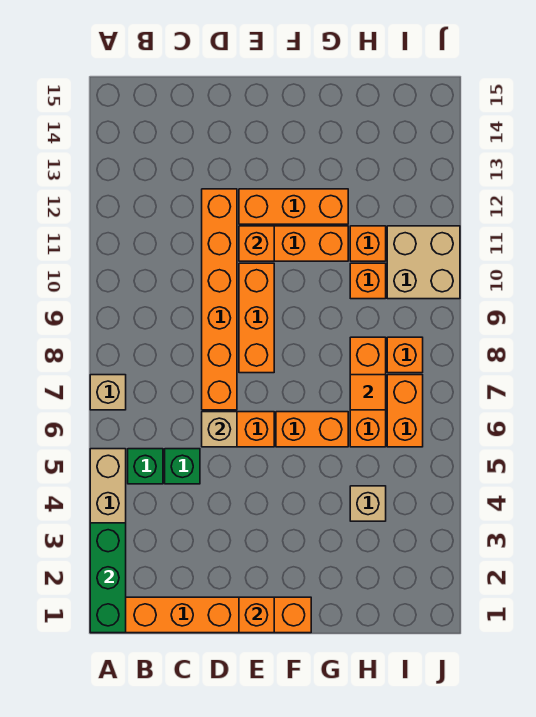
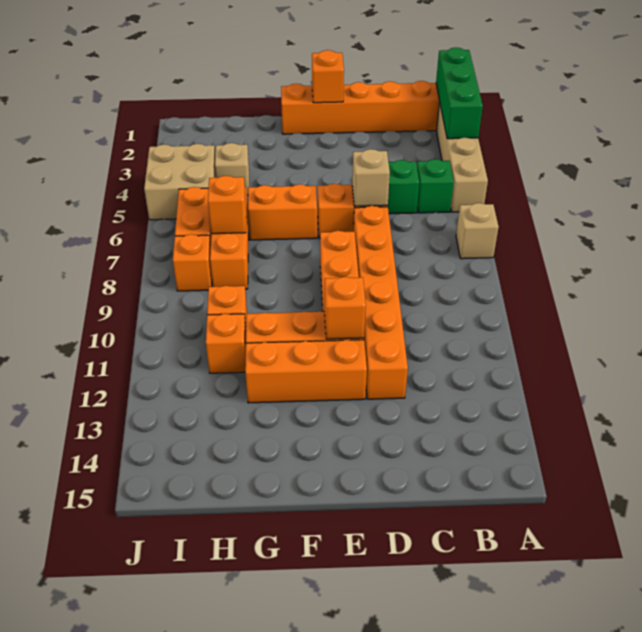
orange tile H7 level 2 -> orange brick H7 level 2
tan brick I10:J11 level 1 -> tan brick I4:J5 level 1

